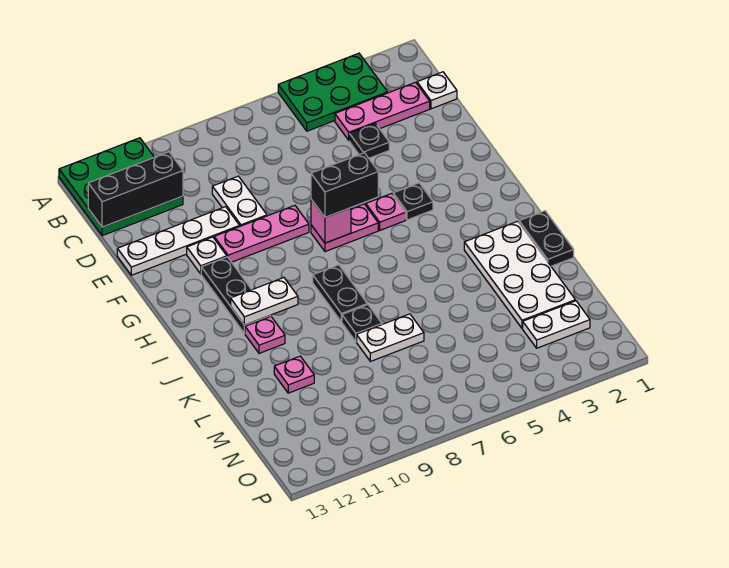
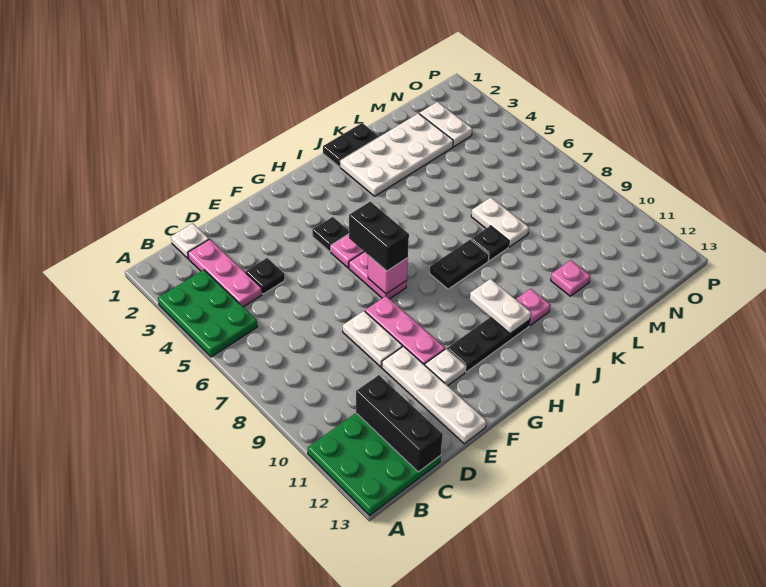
white plate D9:E9 level 1 -> white plate E8:E9 level 1

